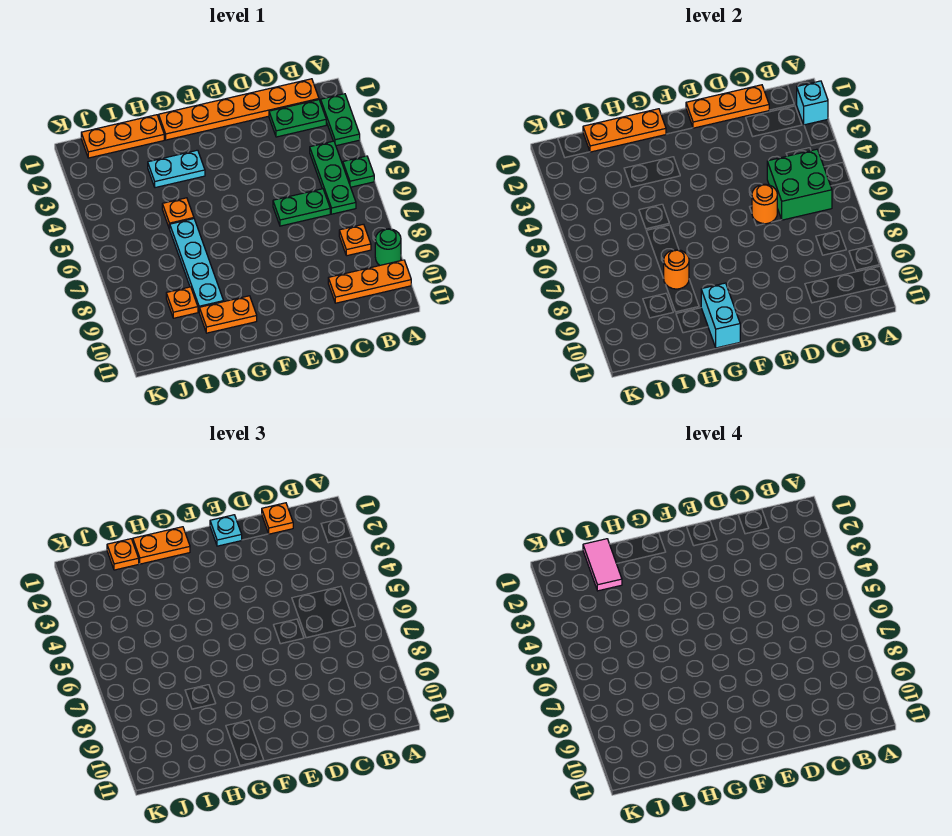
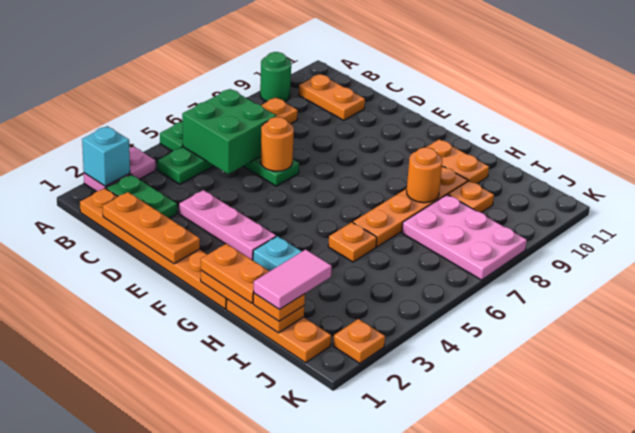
green plate A2:A3 level 1 -> pink plate A2:A3 level 1
orange plate A10:C10 level 1 -> orange plate B10:C10 level 1
orange plate C1 level 3 -> orange plate K2 level 1
none -> pink plate D3:F3 level 1
cyan plate E1 level 3 -> none
cyan brick G10:G11 level 2 -> none
cyan plate H6:H9 level 1 -> orange plate H6:H9 level 1
none -> pink plate I7:K8 level 1

